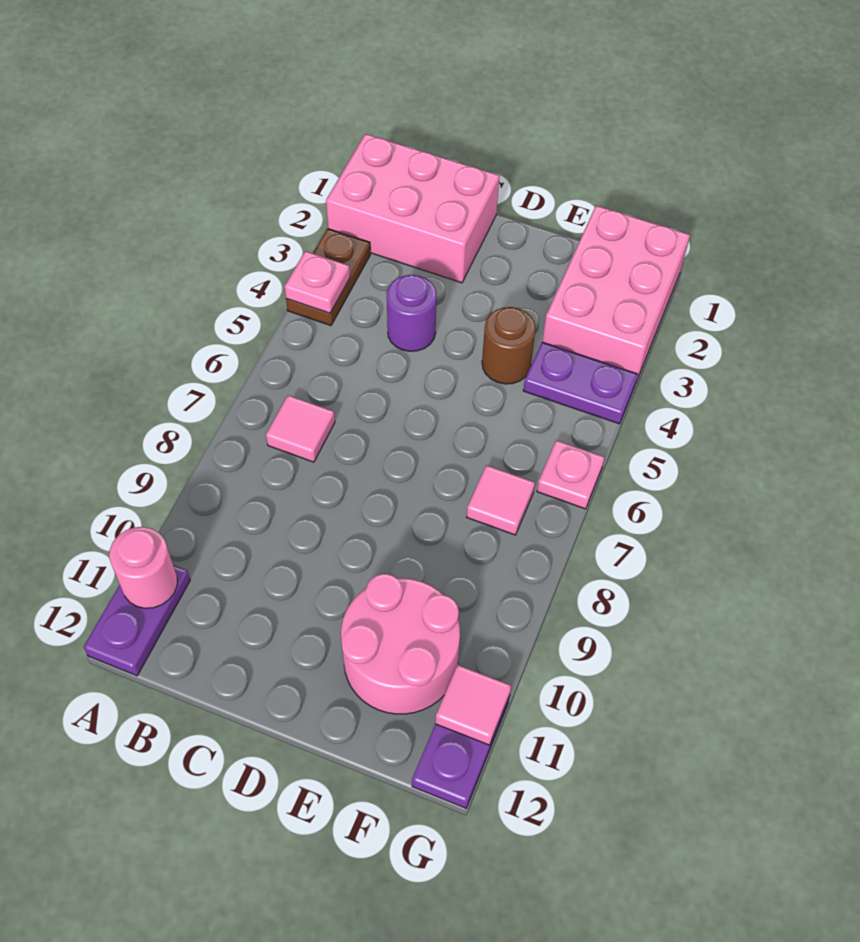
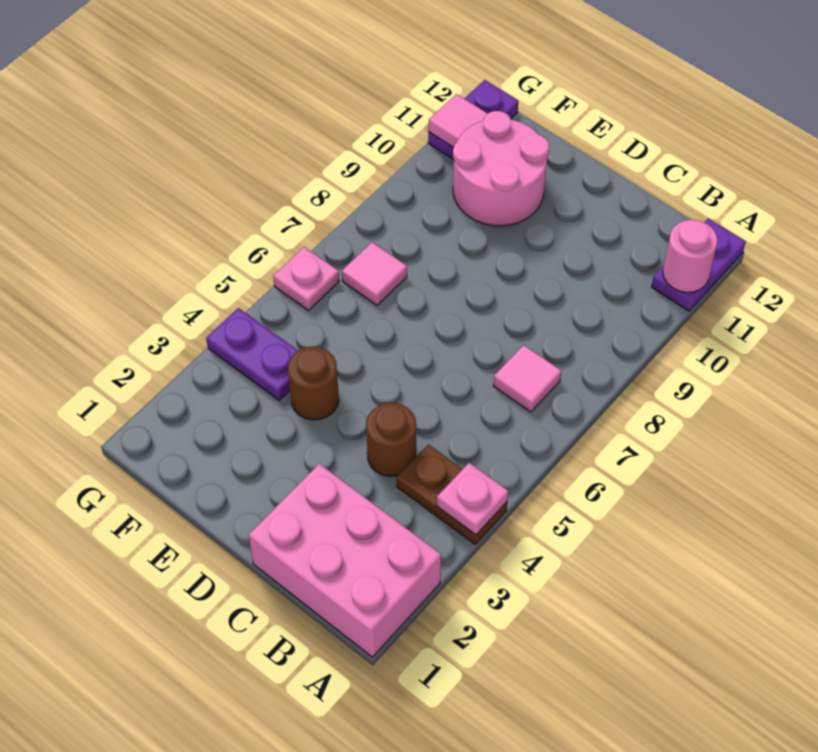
brown plate A3:A4 level 1 -> brown plate A4:B4 level 1
purple round brick C4 level 1 -> brown round brick C4 level 1
pink brick F1:G3 level 1 -> none

